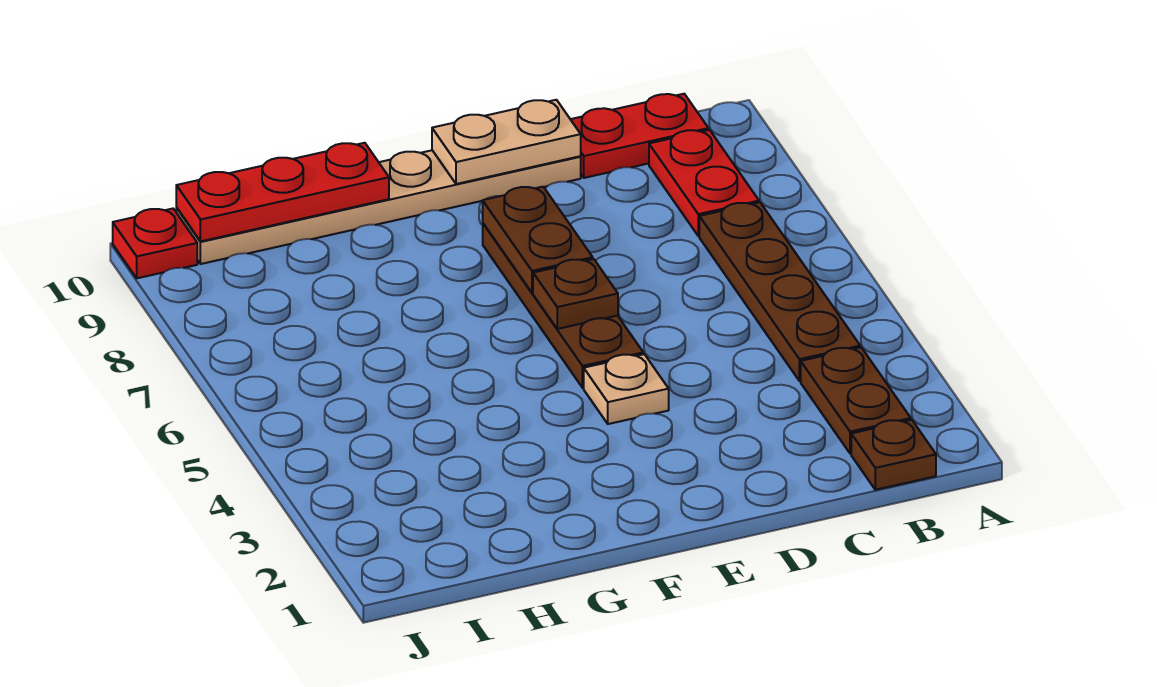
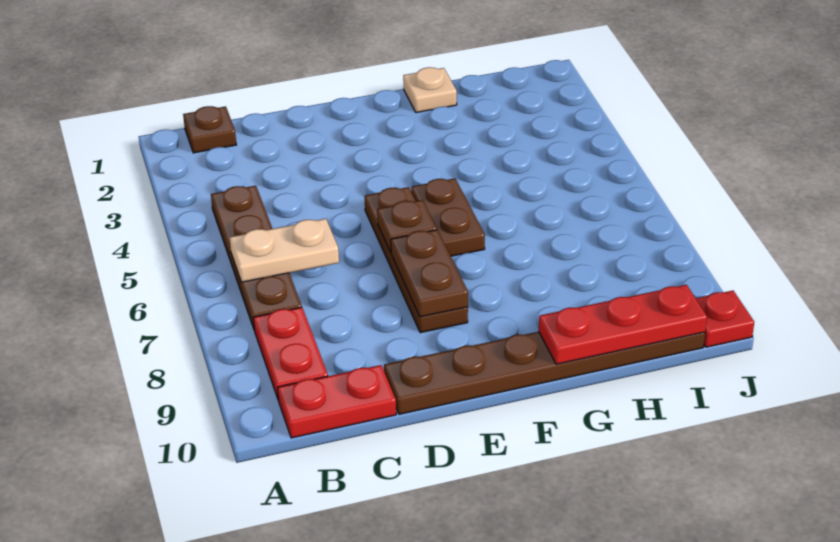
brown plate B2:B3 level 1 -> brown plate F5:F6 level 1
tan plate D10:I10 level 1 -> brown plate D10:I10 level 1
tan plate D10:E10 level 2 -> tan plate B6:C6 level 2
tan plate E4 level 1 -> tan plate G1 level 1

